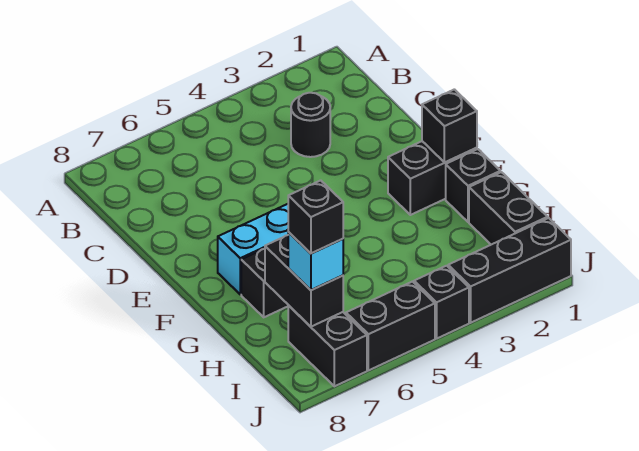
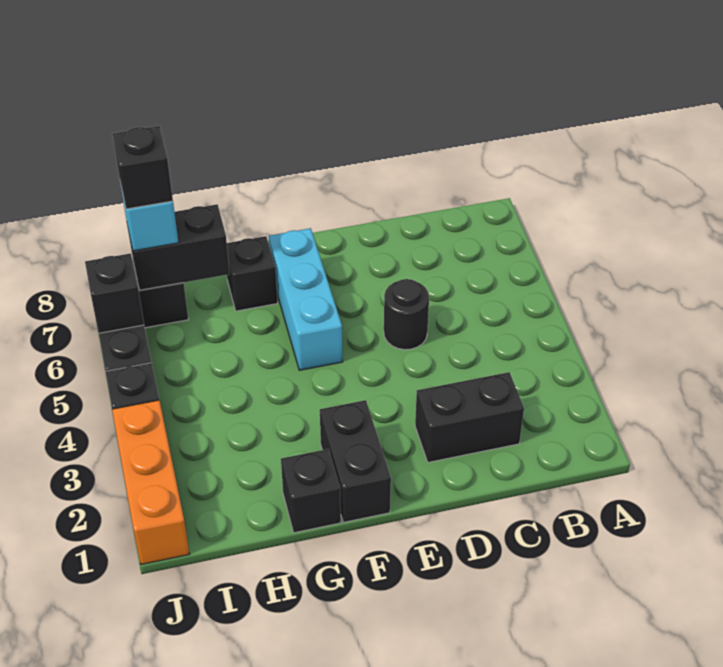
black round brick C3 level 1 -> black round brick D5 level 1
black brick F1 level 2 -> black brick J6 level 2
black brick H1:I1 level 1 -> black brick C2:D2 level 1
black brick J1:J3 level 1 -> orange brick J1:J3 level 1

